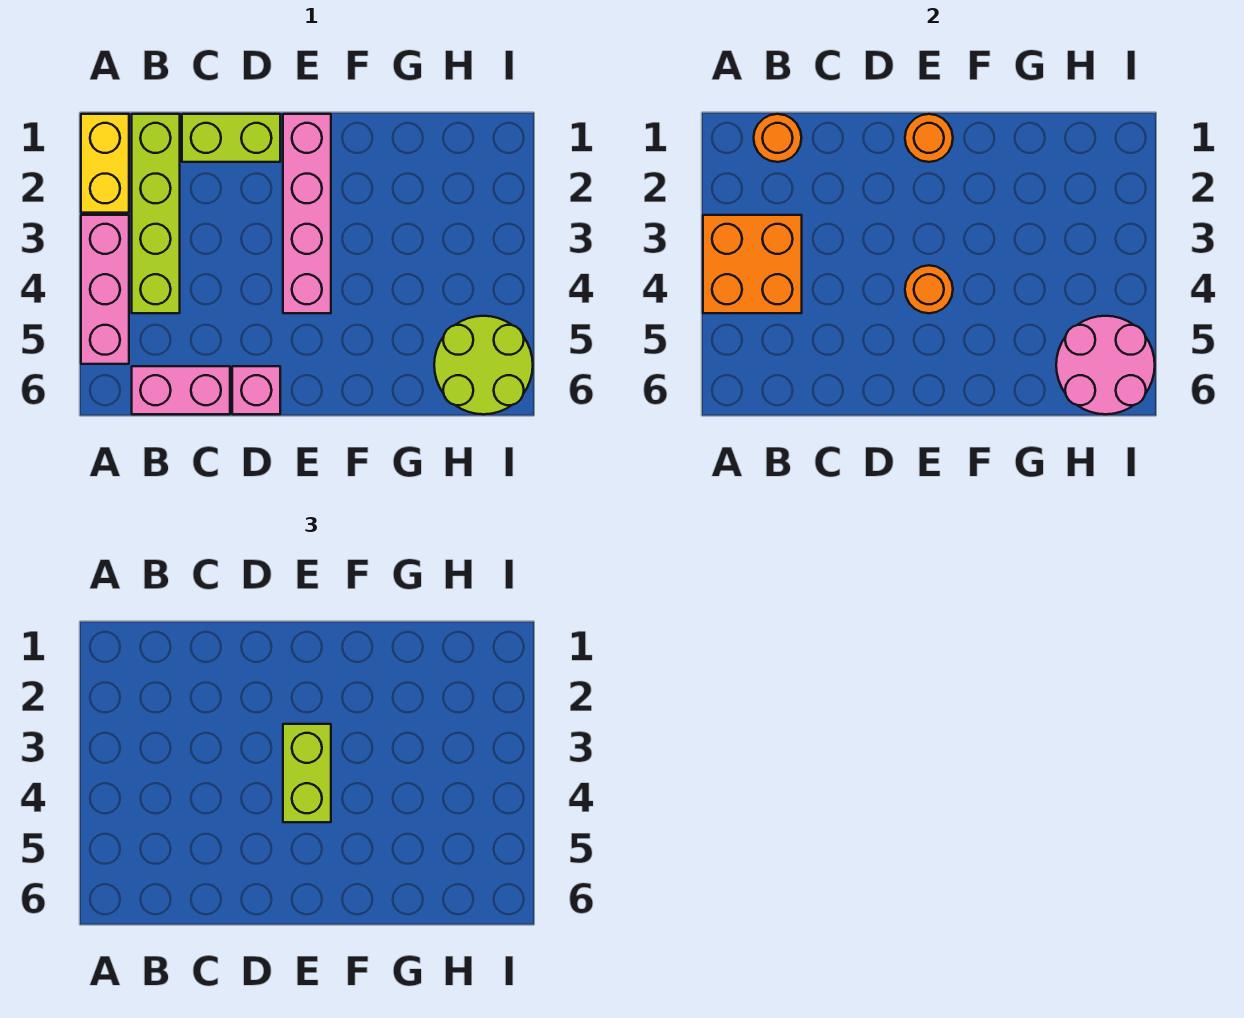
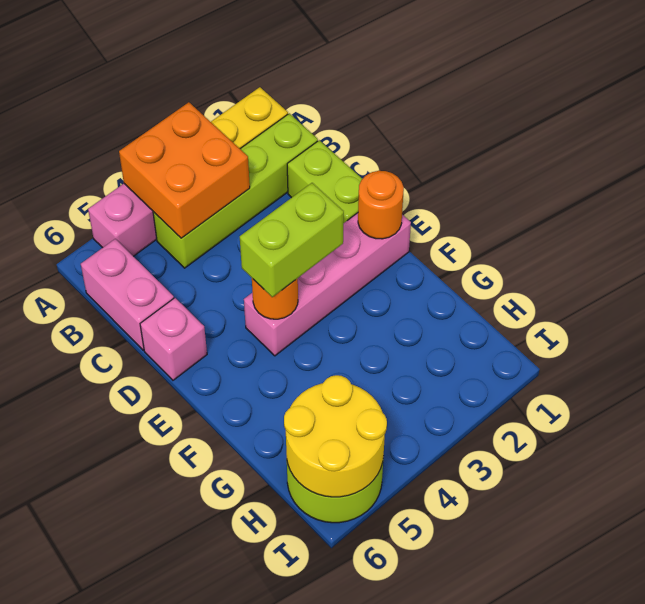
orange round brick B1 level 2 -> none
pink round brick H5:I6 level 2 -> yellow round brick H5:I6 level 2

